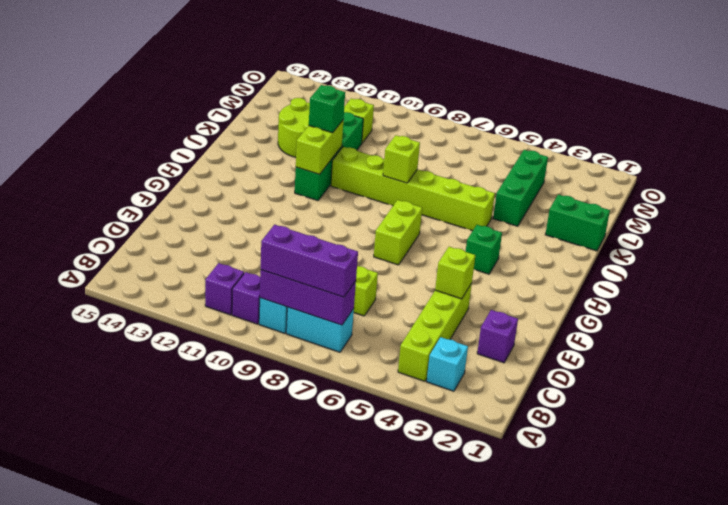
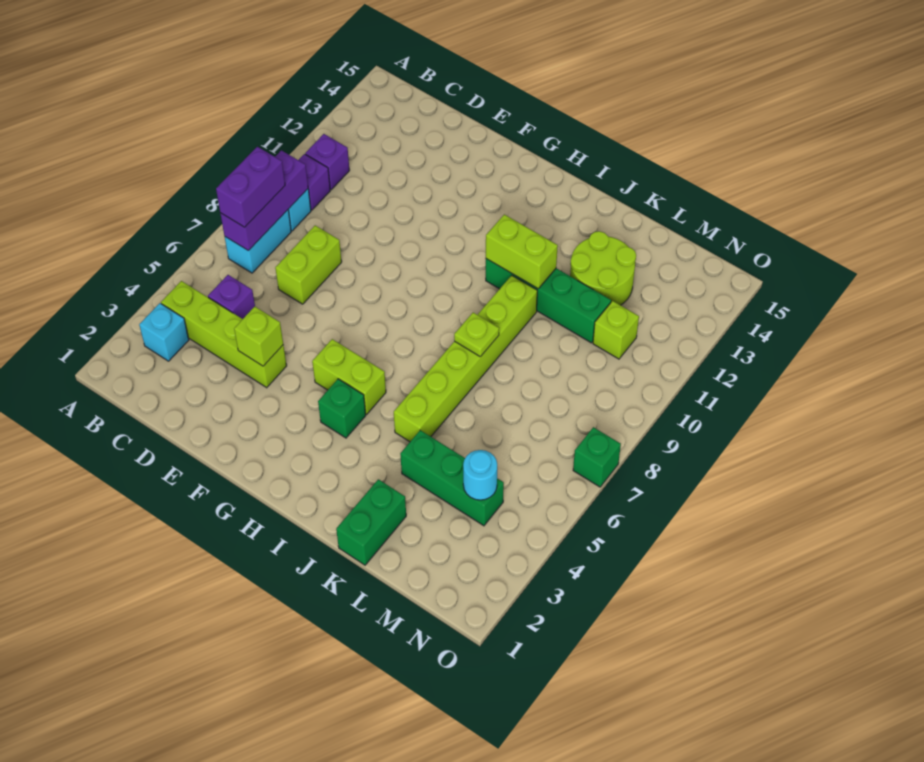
purple brick B7:B9 level 3 -> purple brick B7:B8 level 3
purple brick D2 level 1 -> purple brick C5 level 1
lime brick G7:H7 level 1 -> lime brick G5:H5 level 1
lime brick J8 level 2 -> lime plate J8 level 2
green brick J11 level 3 -> green brick O7 level 1
none -> cyan round brick M4 level 2

